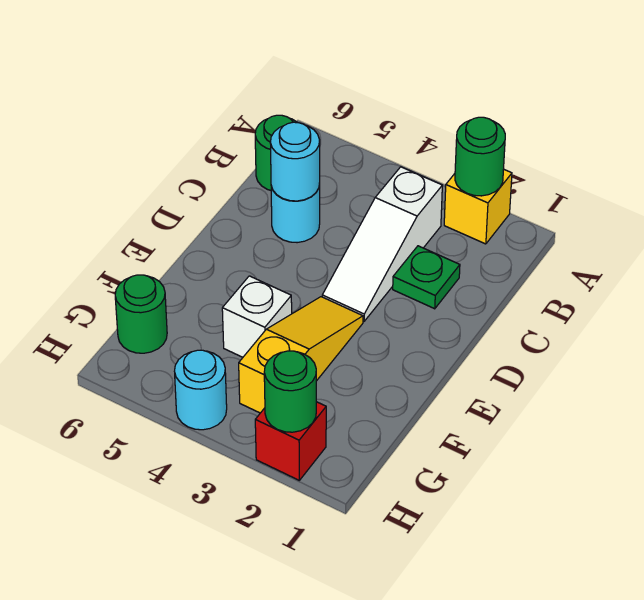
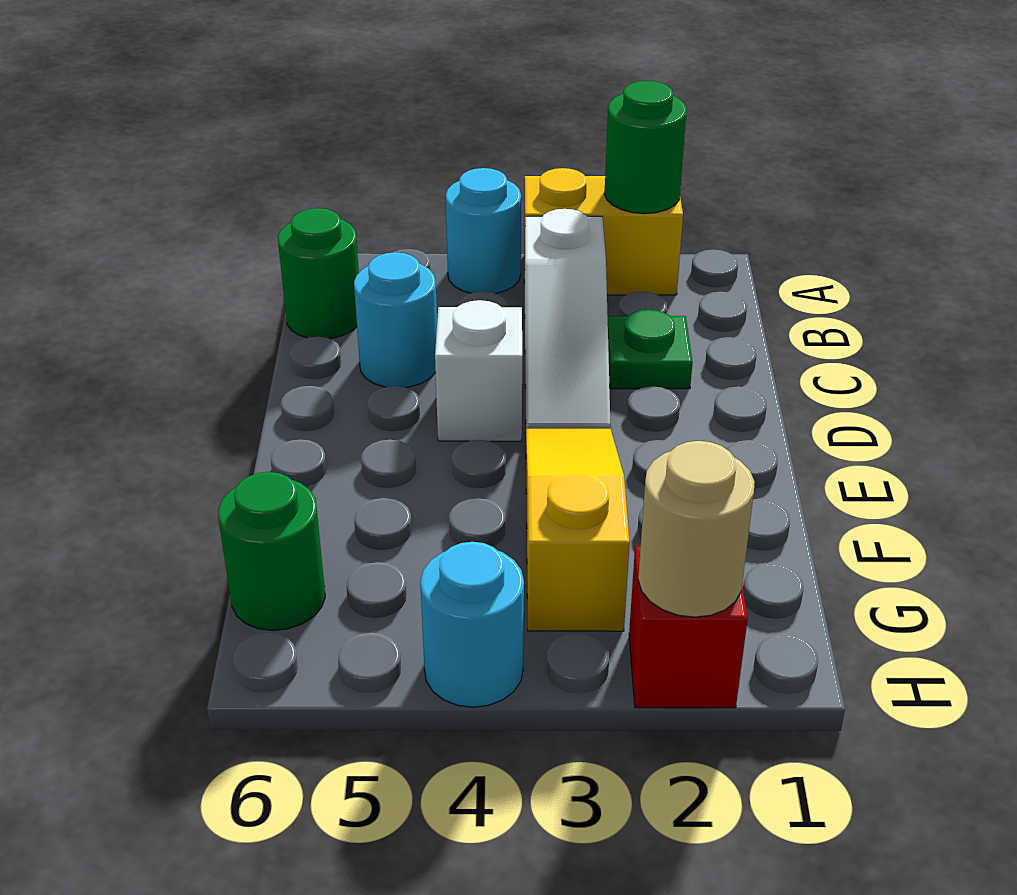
yellow brick A2 level 1 -> yellow brick A2:A3 level 1
cyan round brick C5 level 2 -> cyan round brick A4 level 1
white brick F4 level 1 -> white brick D4 level 1
green round brick H2 level 2 -> tan round brick H2 level 2

